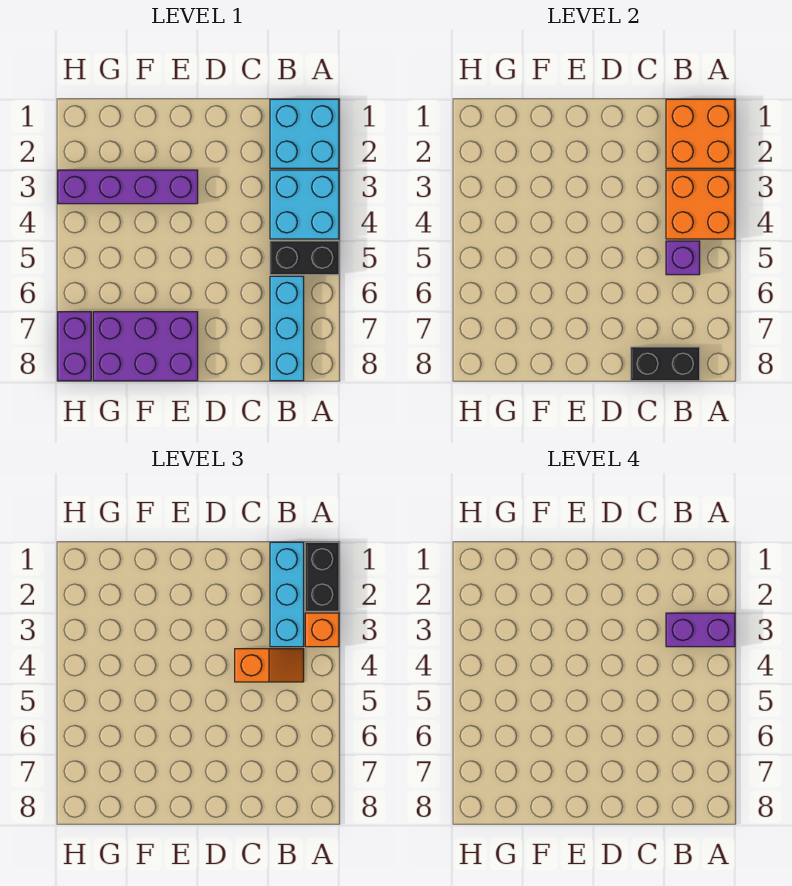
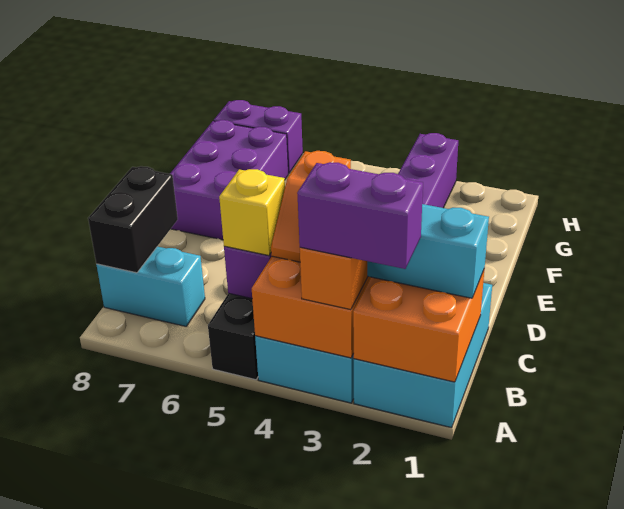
cyan brick A1:B2 level 1 -> cyan brick A1:C2 level 1
black brick A1:A2 level 3 -> none
purple brick A3:B3 level 4 -> purple brick A2:A3 level 4
none -> yellow brick B5 level 3
cyan brick B6:B8 level 1 -> cyan brick B7:B8 level 1

